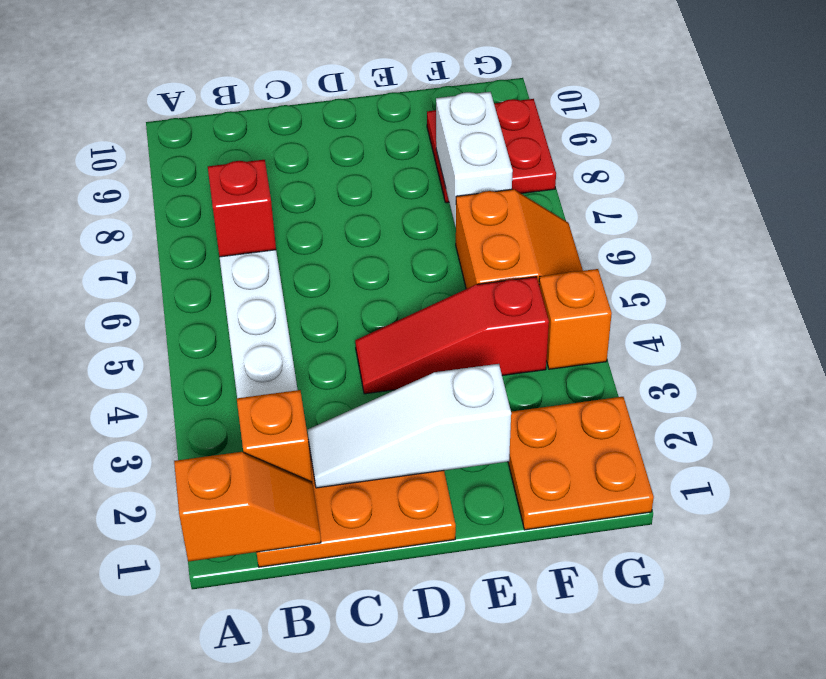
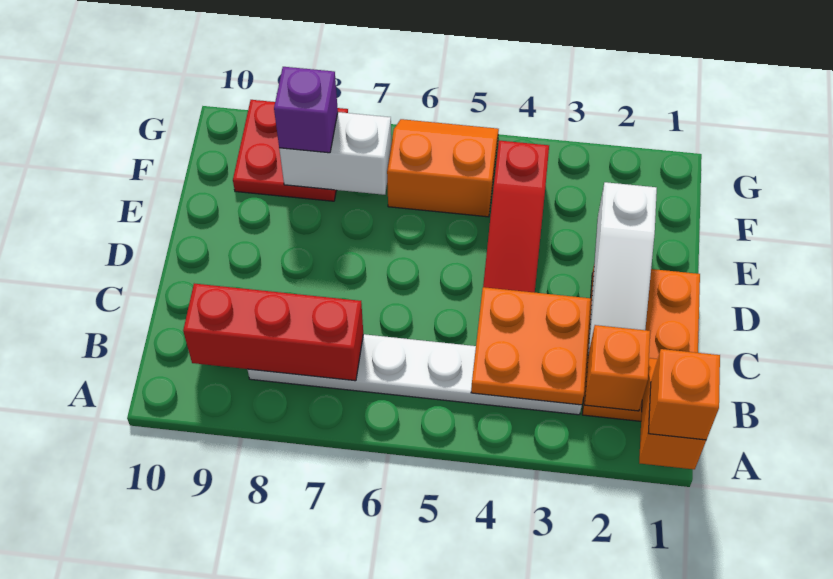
red brick B7 level 2 -> red brick B7:B9 level 2
orange plate F1:G2 level 1 -> orange plate B3:C4 level 2
none -> purple brick F8 level 3
orange brick G4 level 1 -> orange brick A1 level 3

